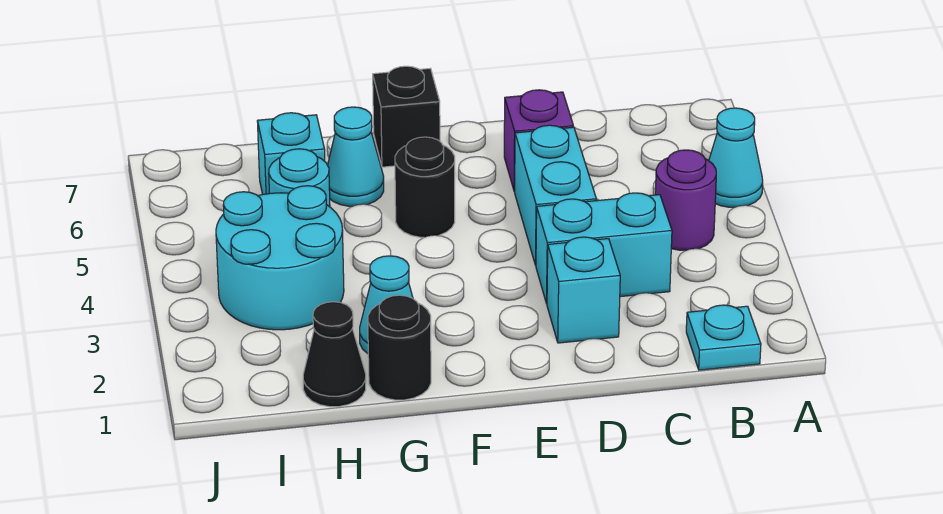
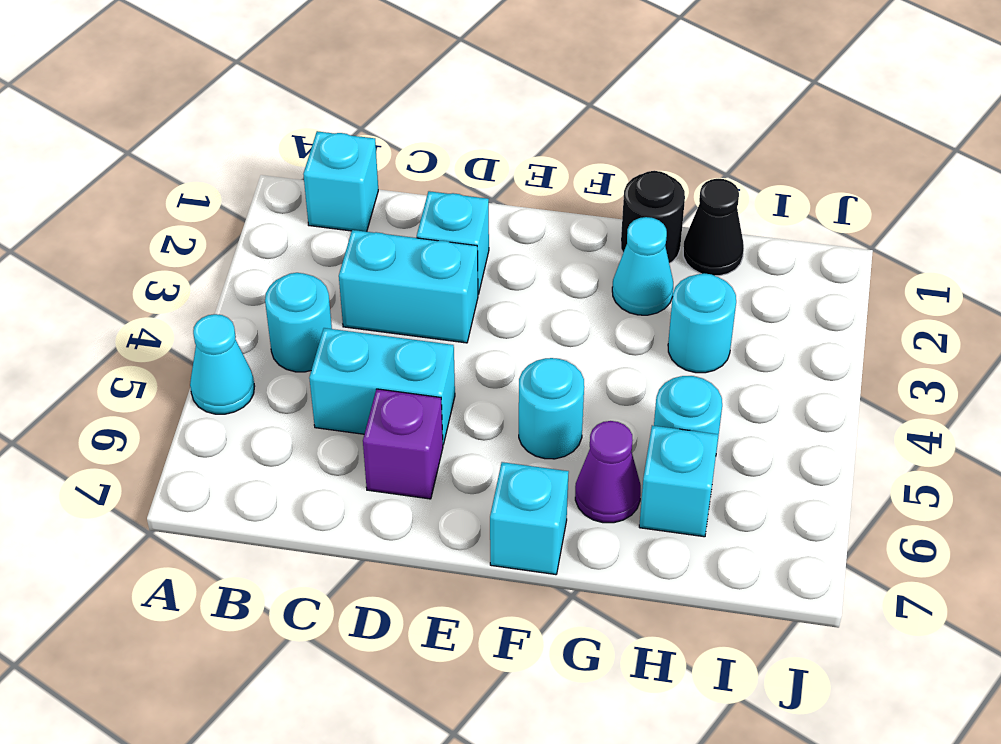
cyan plate B1 level 1 -> cyan brick B1 level 1
purple round brick B4 level 1 -> cyan round brick B4 level 1
cyan brick D4:D5 level 1 -> cyan brick C5:D5 level 1
black round brick F5 level 1 -> cyan round brick F5 level 1
black brick F7 level 1 -> cyan brick F7 level 1
cyan cone G6 level 1 -> purple cone G6 level 1
cyan round brick H3:I4 level 1 -> cyan round brick H3 level 1

